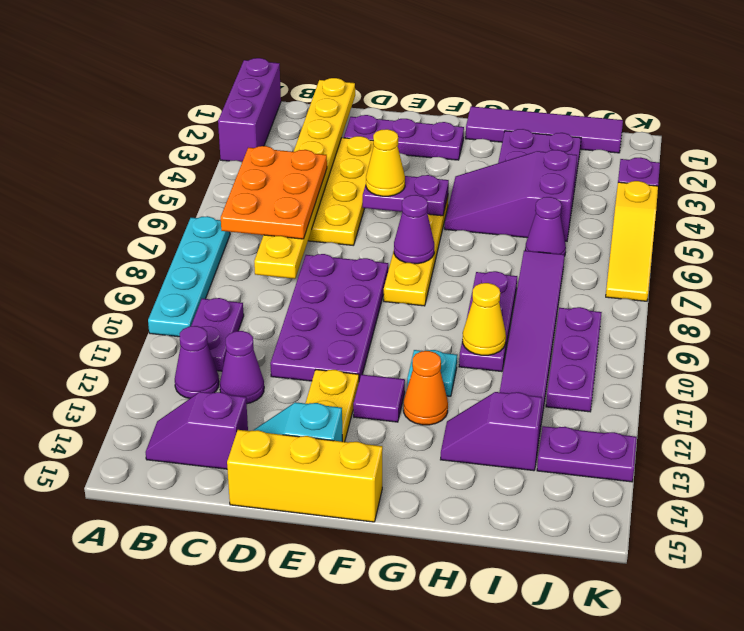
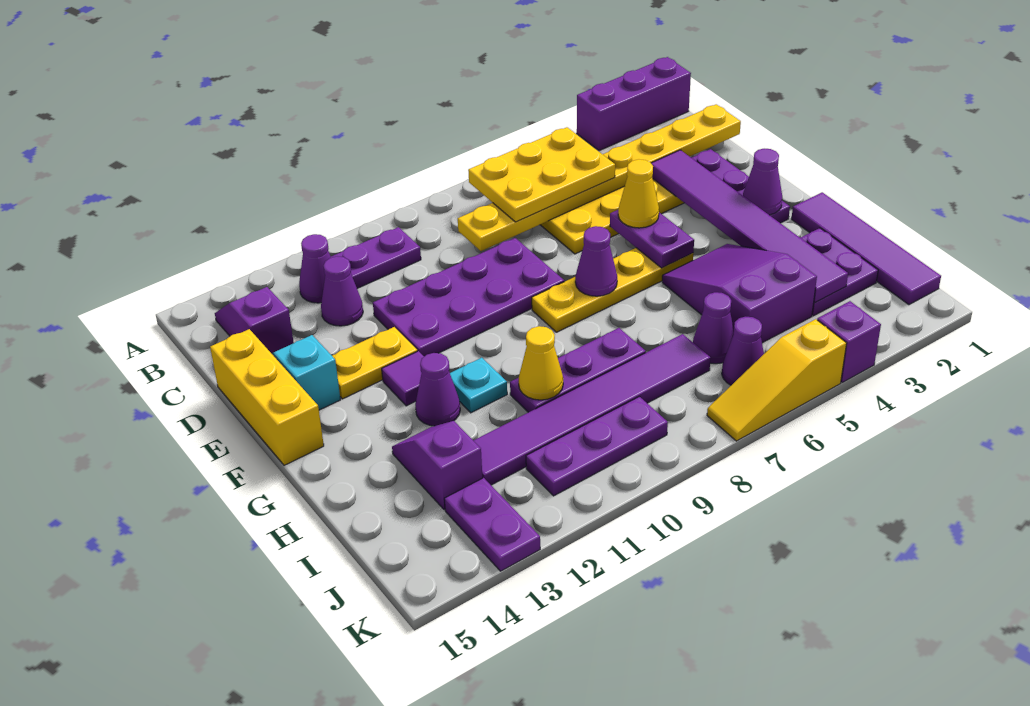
cyan plate A7:A10 level 1 -> none
orange plate B5:C7 level 3 -> yellow plate B5:C7 level 3
none -> purple tile D3:I3 level 2
none -> purple cone F2 level 2
orange cone G12 level 1 -> purple cone G12 level 1
none -> purple cone J6 level 1

